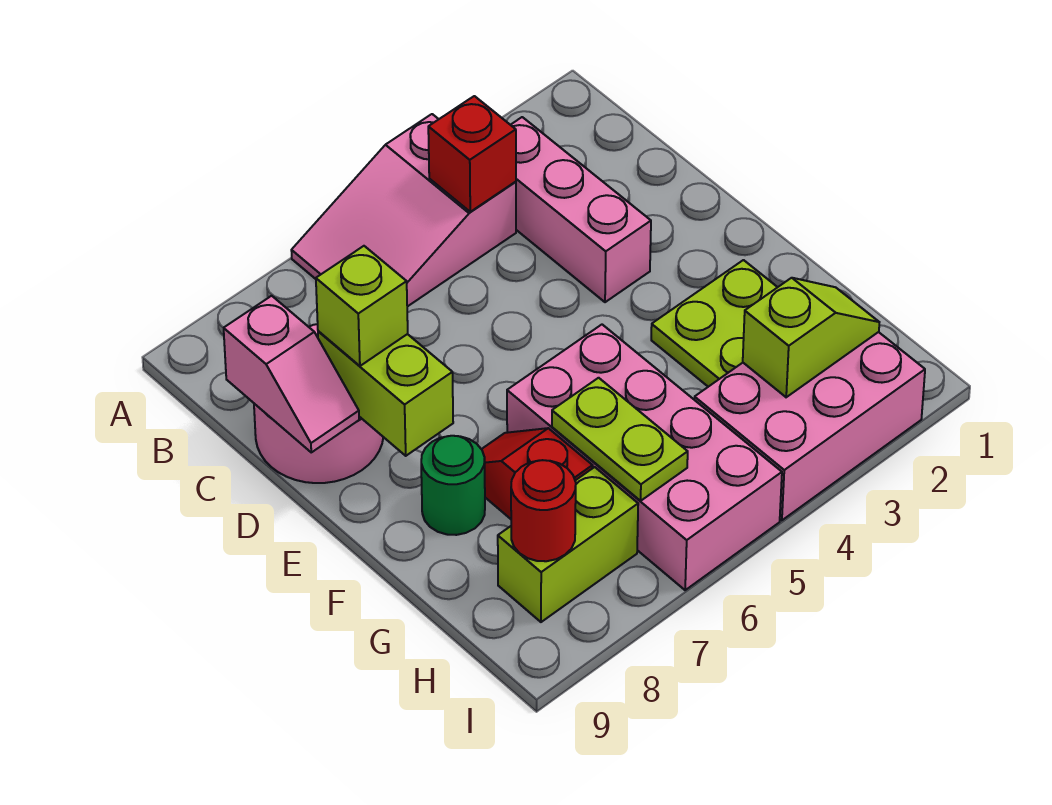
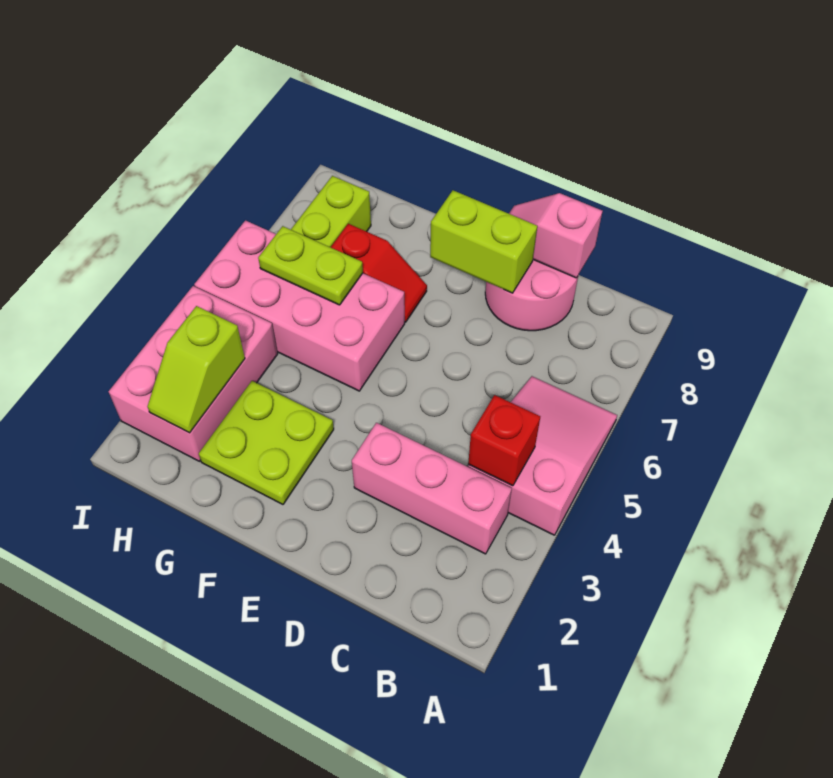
lime brick D8 level 3 -> none
green round brick F8 level 1 -> none
red round brick H8 level 2 -> none

